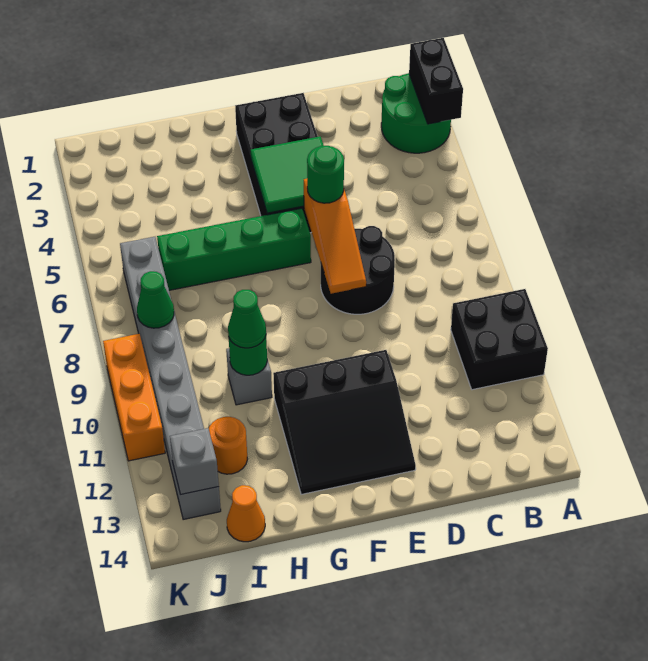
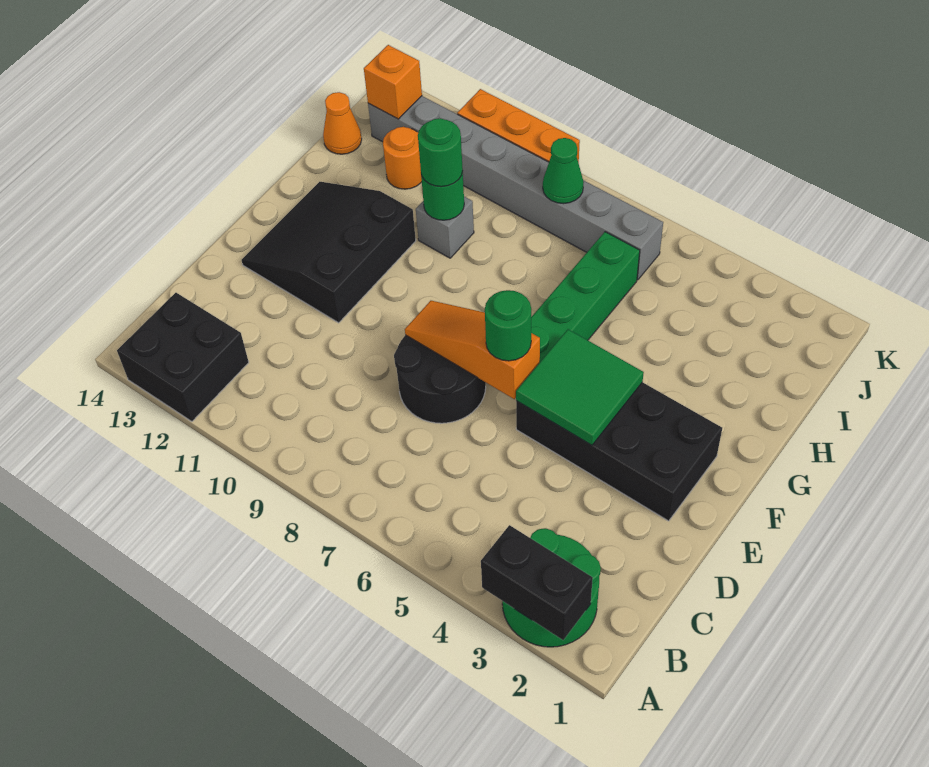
black brick A10:B11 level 1 -> black brick A12:B13 level 1
green cone H10 level 3 -> green round brick H10 level 3
grey brick J13 level 2 -> orange brick J13 level 2

